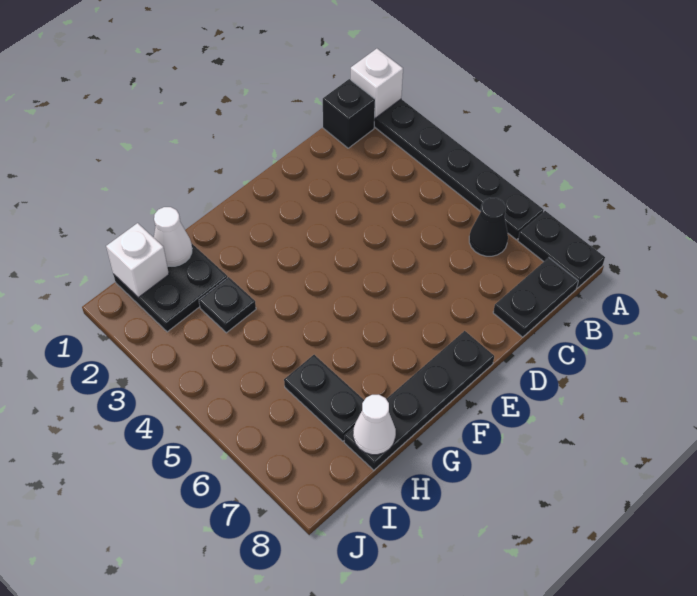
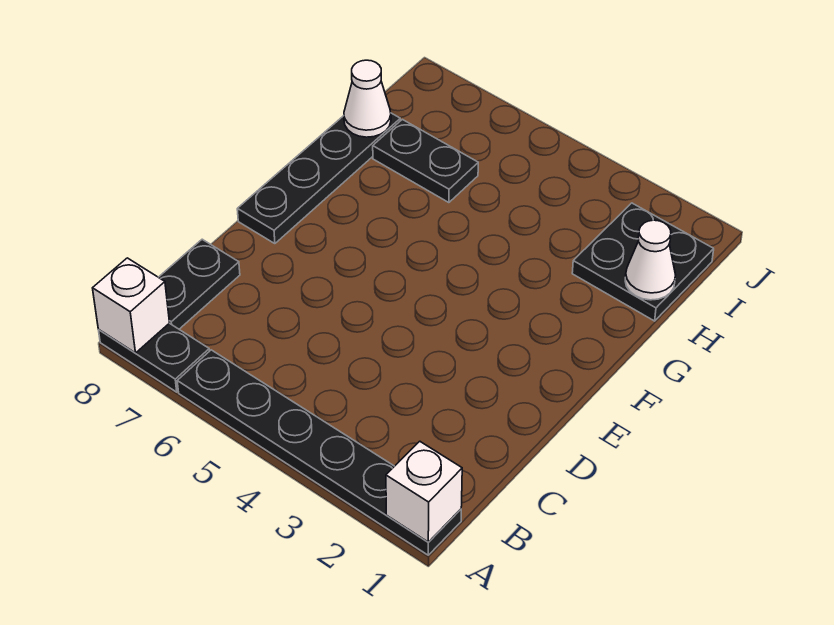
black brick B1 level 1 -> none
black cone B6 level 1 -> none
black plate H3 level 1 -> none
white brick I1 level 2 -> white brick A8 level 2

